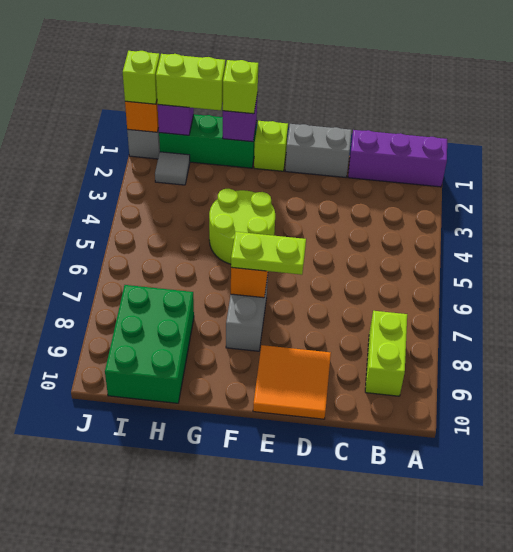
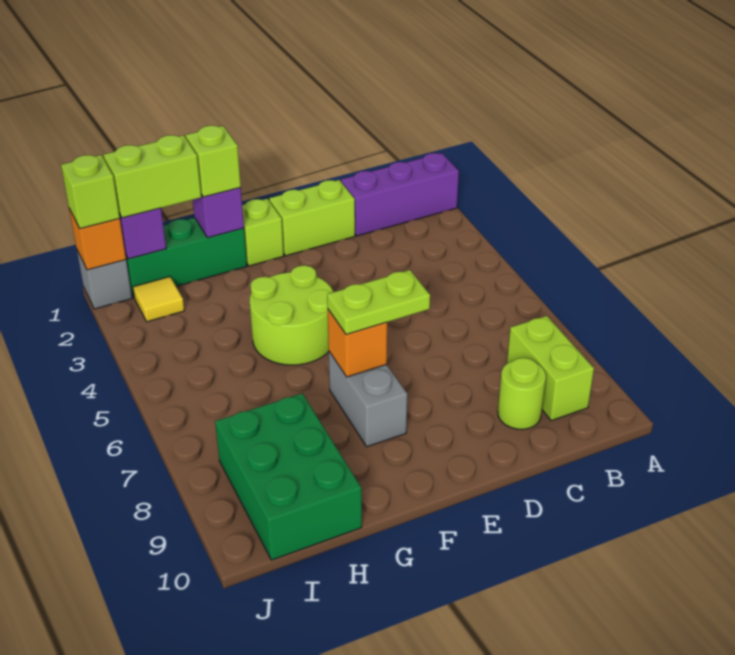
none -> lime round brick C9 level 1
grey brick D1:E1 level 1 -> lime brick D1:E1 level 1
orange tile D9:E10 level 1 -> none
grey tile I2 level 1 -> yellow tile I2 level 1

